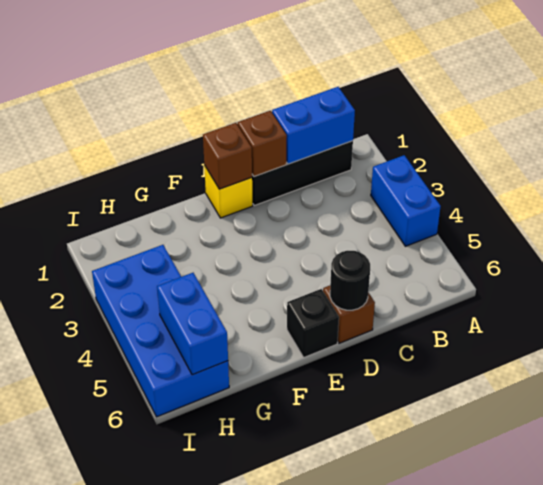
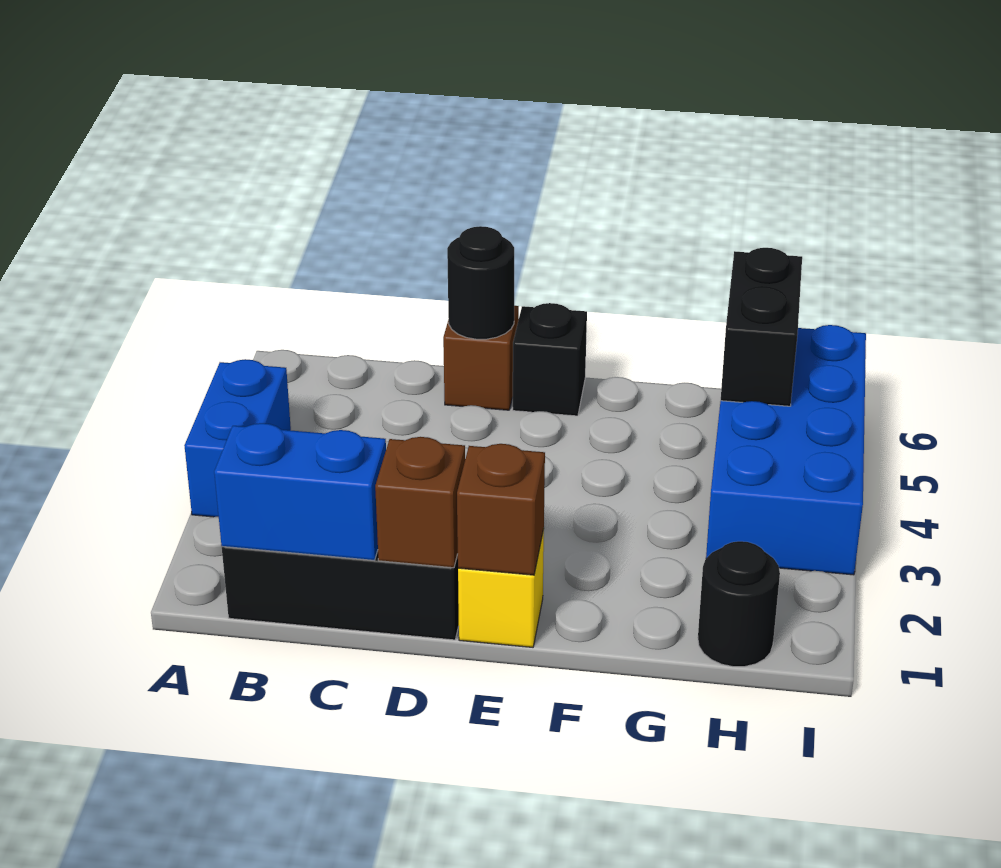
none -> black round brick H1 level 1
blue brick H5:H6 level 2 -> black brick H5:H6 level 2

